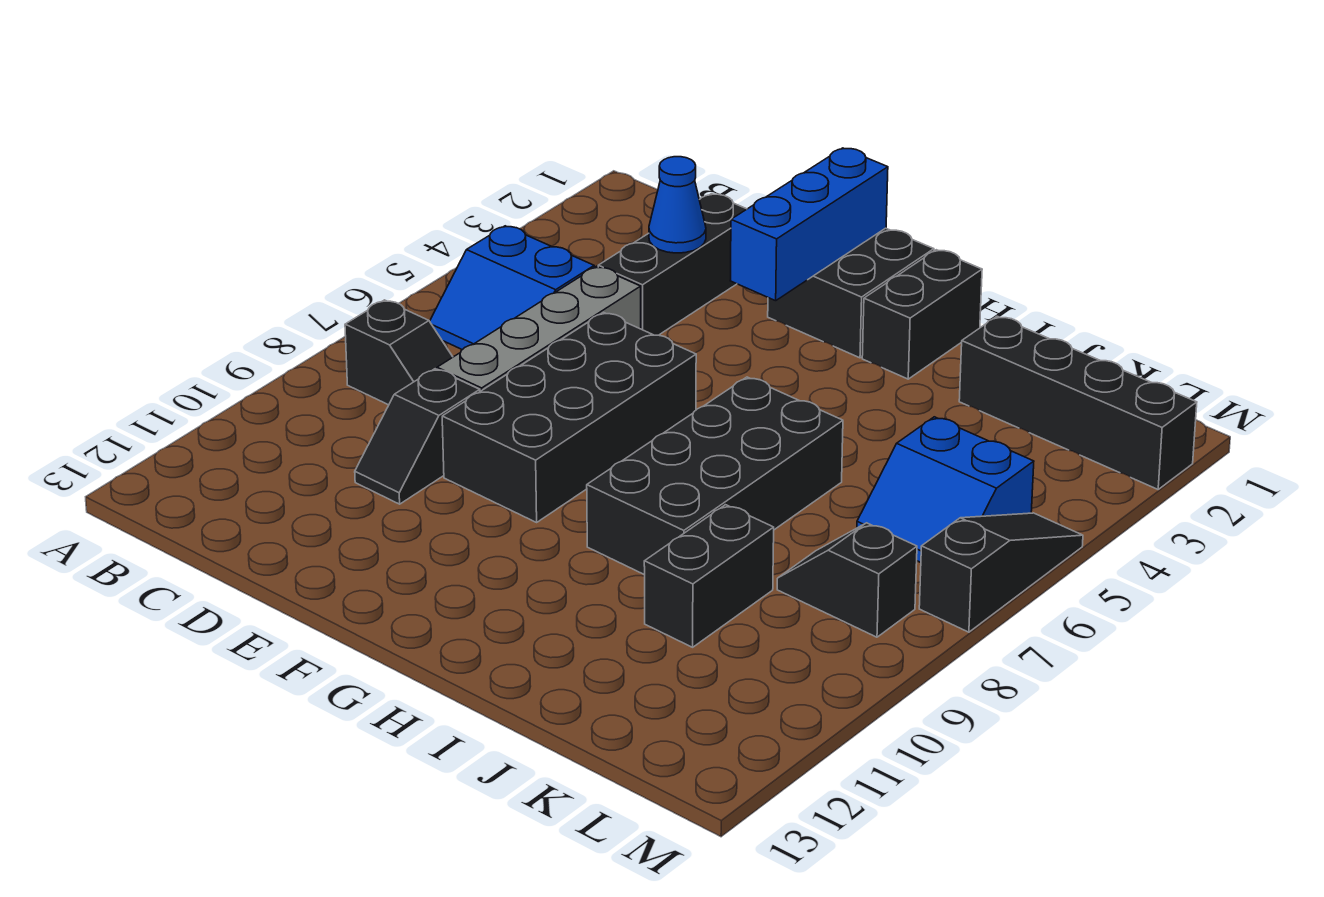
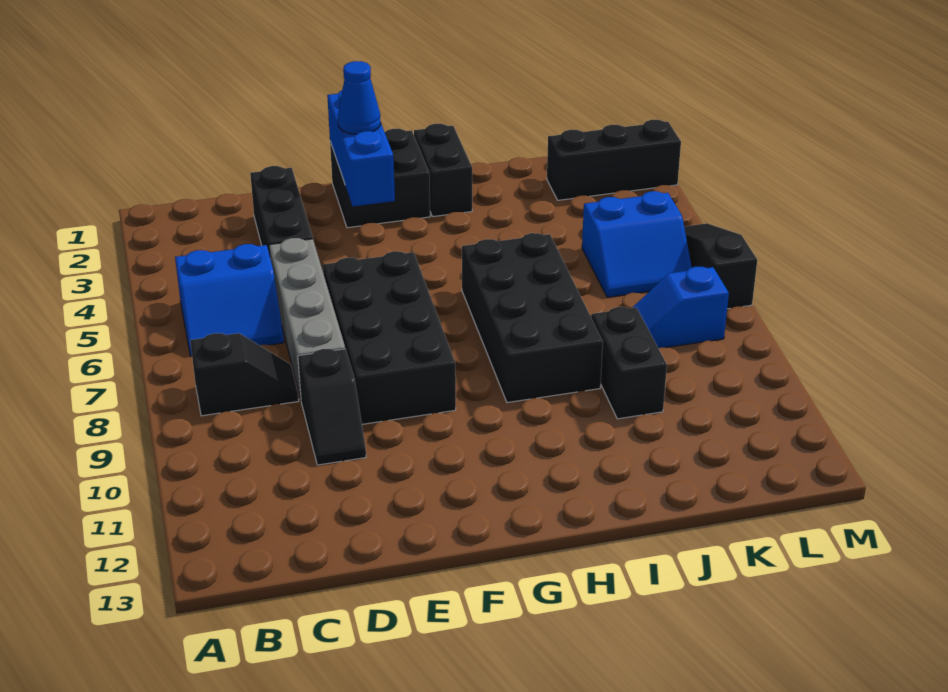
blue cone D3 level 2 -> blue cone F2 level 3
black brick J2:M2 level 1 -> black brick K2:M2 level 1
black slope K8:L8 level 1 top L -> blue slope K8:L8 level 1 top L

